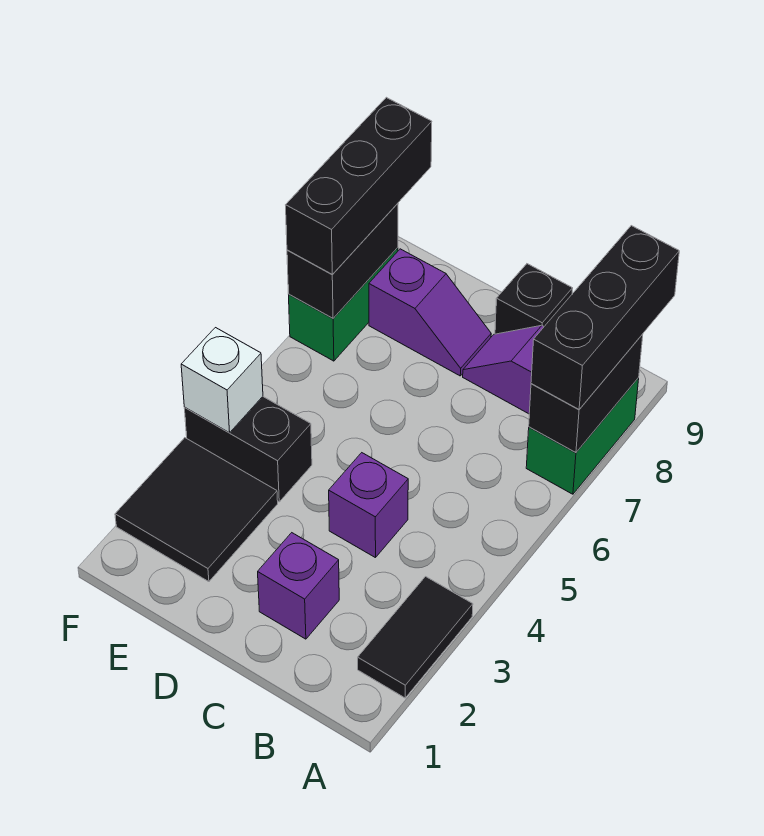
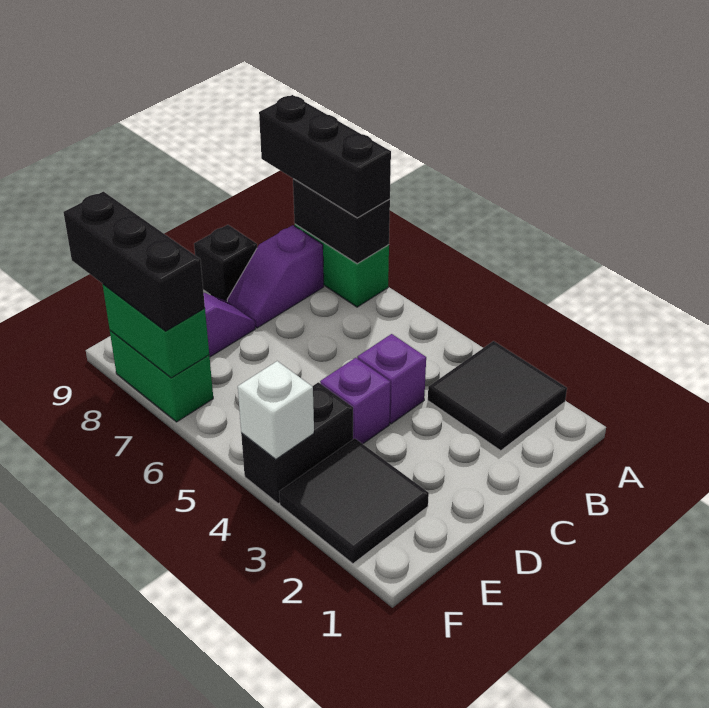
black tile A2:A3 level 1 -> black tile A2:B3 level 1
purple brick C2 level 1 -> purple brick D4 level 1
black brick F7:F8 level 2 -> green brick F7:F8 level 2

